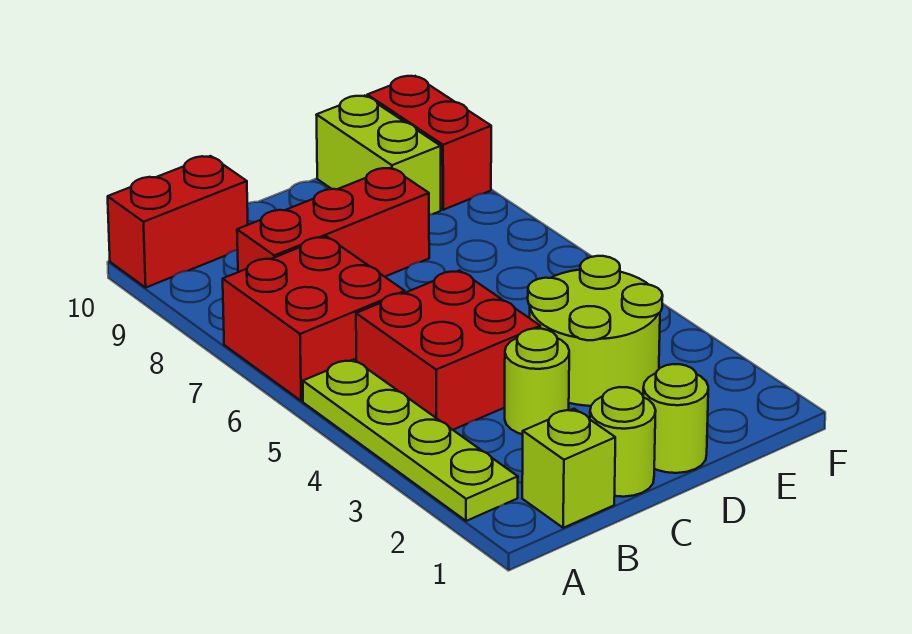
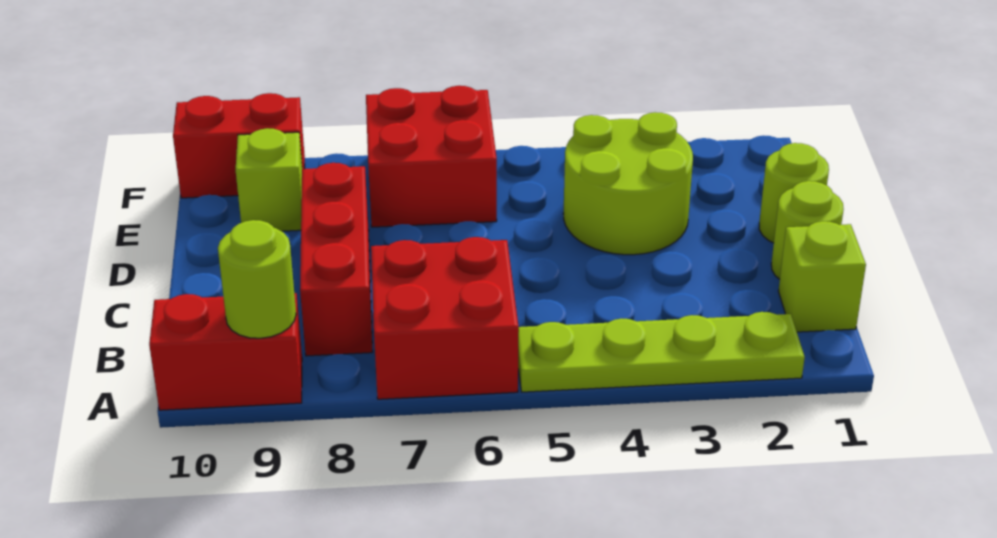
red brick A10:B10 level 1 -> red brick A9:A10 level 1
red brick B4:C5 level 1 -> red brick E6:F7 level 1
lime round brick C3 level 1 -> lime round brick A9 level 2
lime brick E9:E10 level 1 -> lime brick E9 level 1

